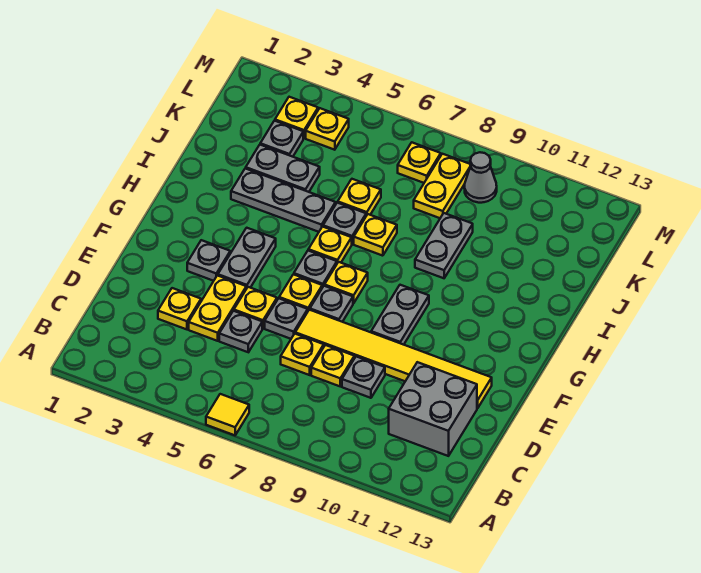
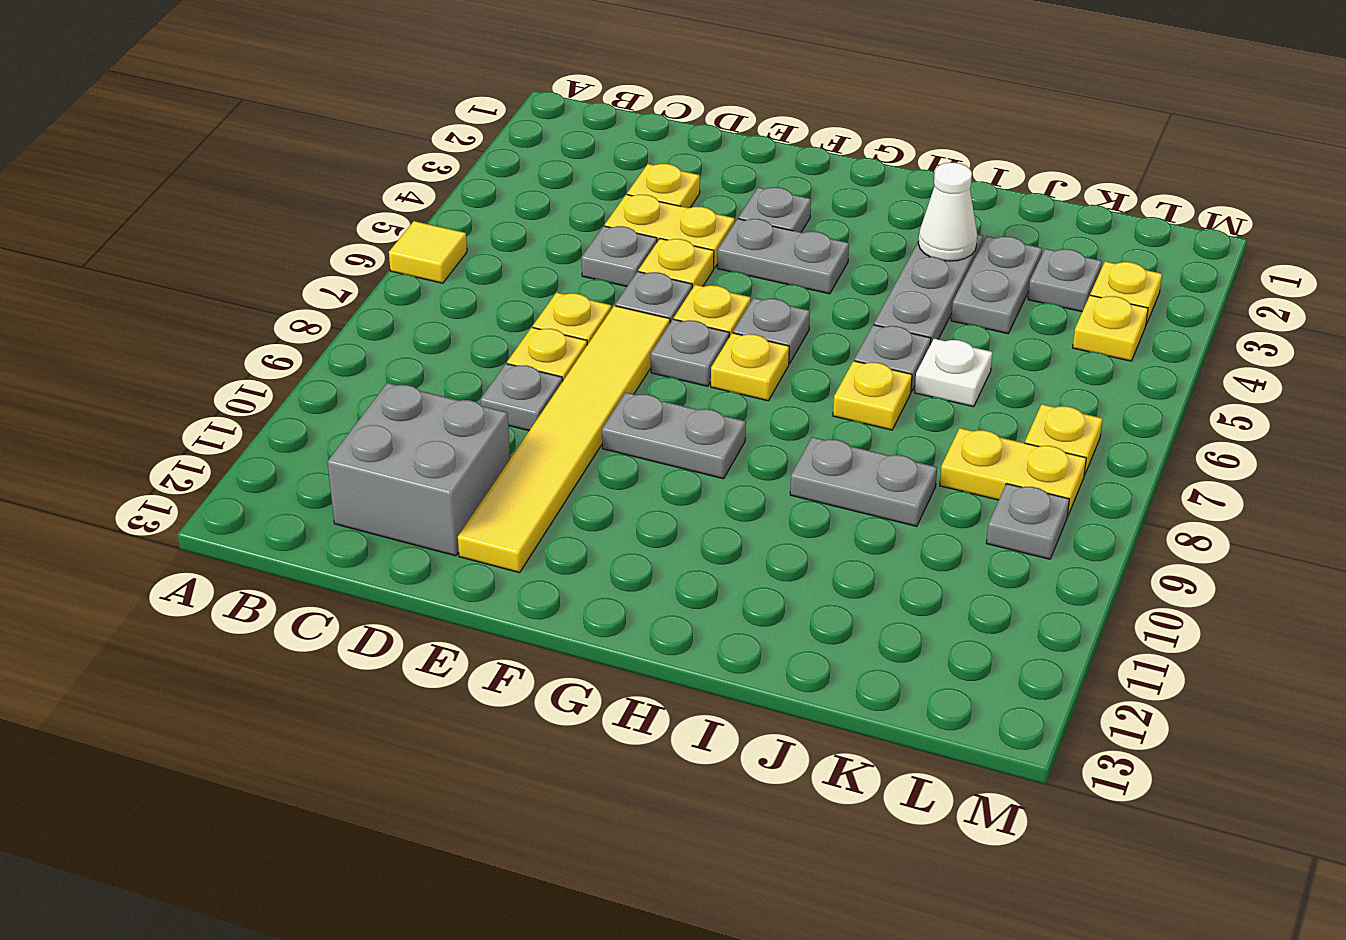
yellow plate H6 level 1 -> none
none -> white cone I3 level 2
yellow plate J6 level 1 -> white plate J6 level 1
grey cone L9 level 1 -> grey plate L9 level 1

